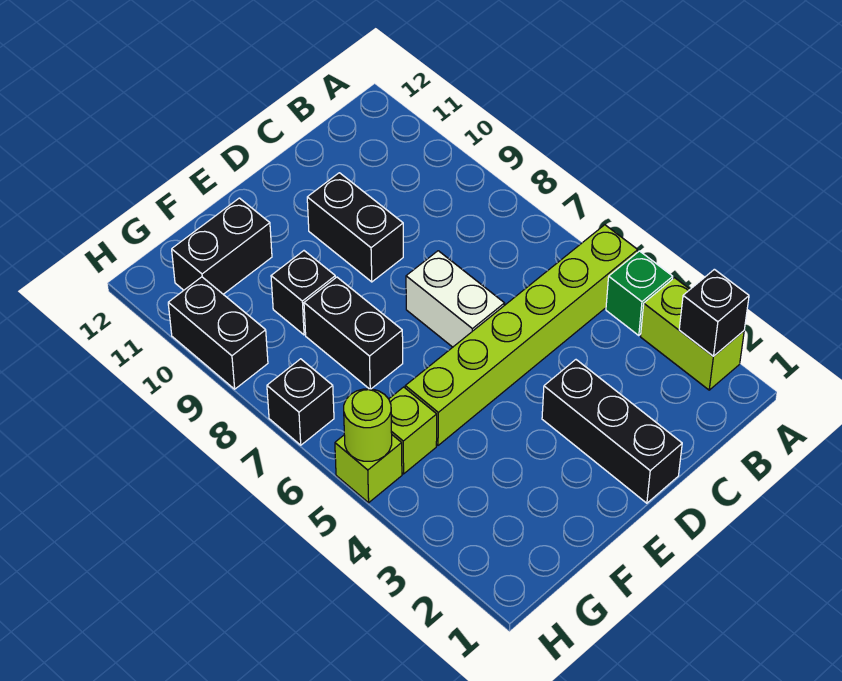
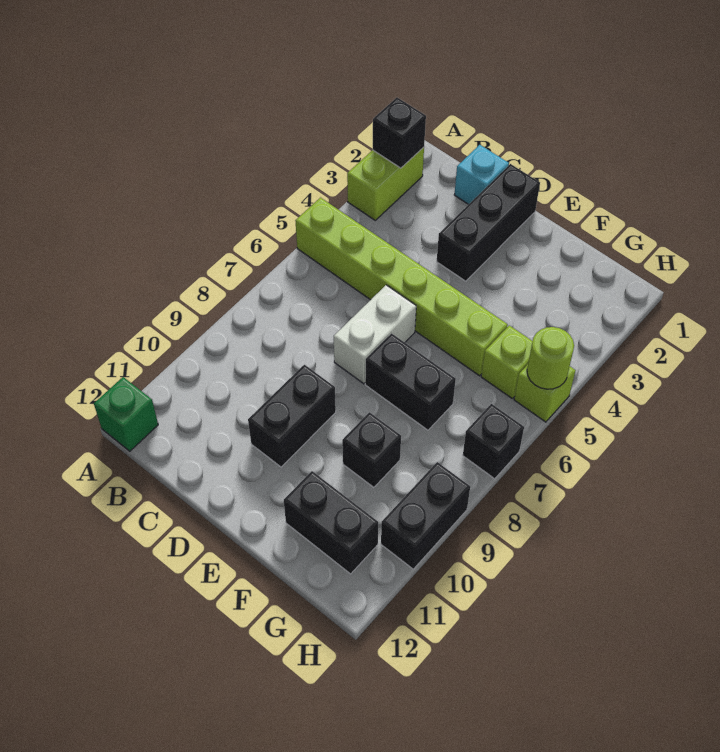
green brick A4 level 1 -> green brick A12 level 1
none -> cyan brick C1 level 1
black brick F7:F8 level 1 -> black brick E7:F7 level 1

